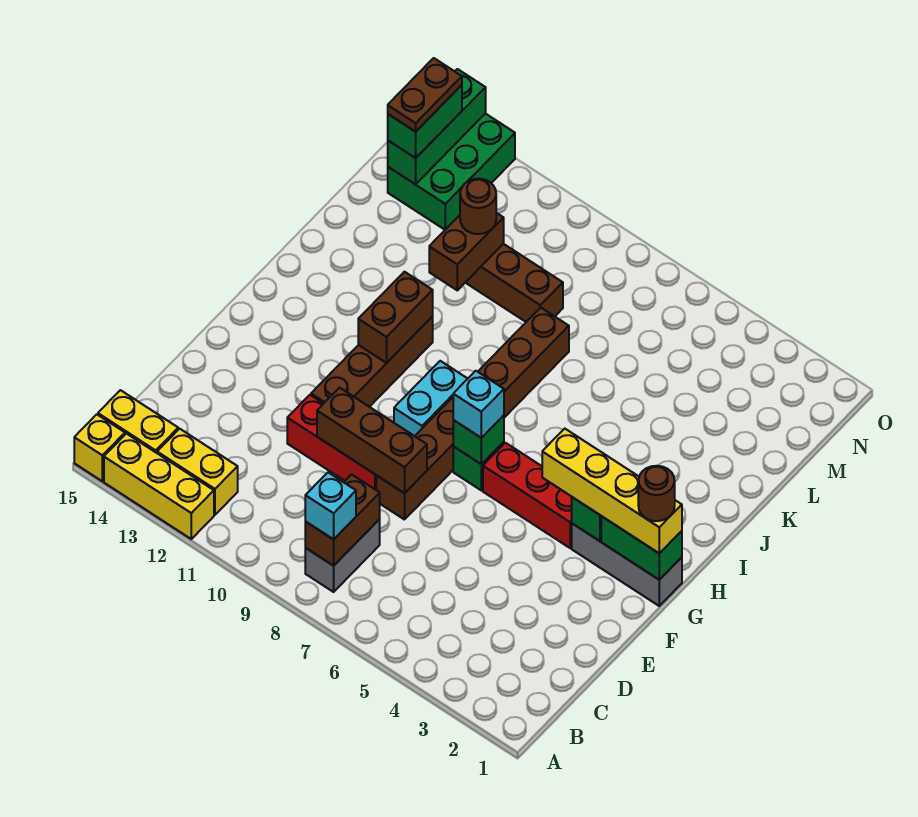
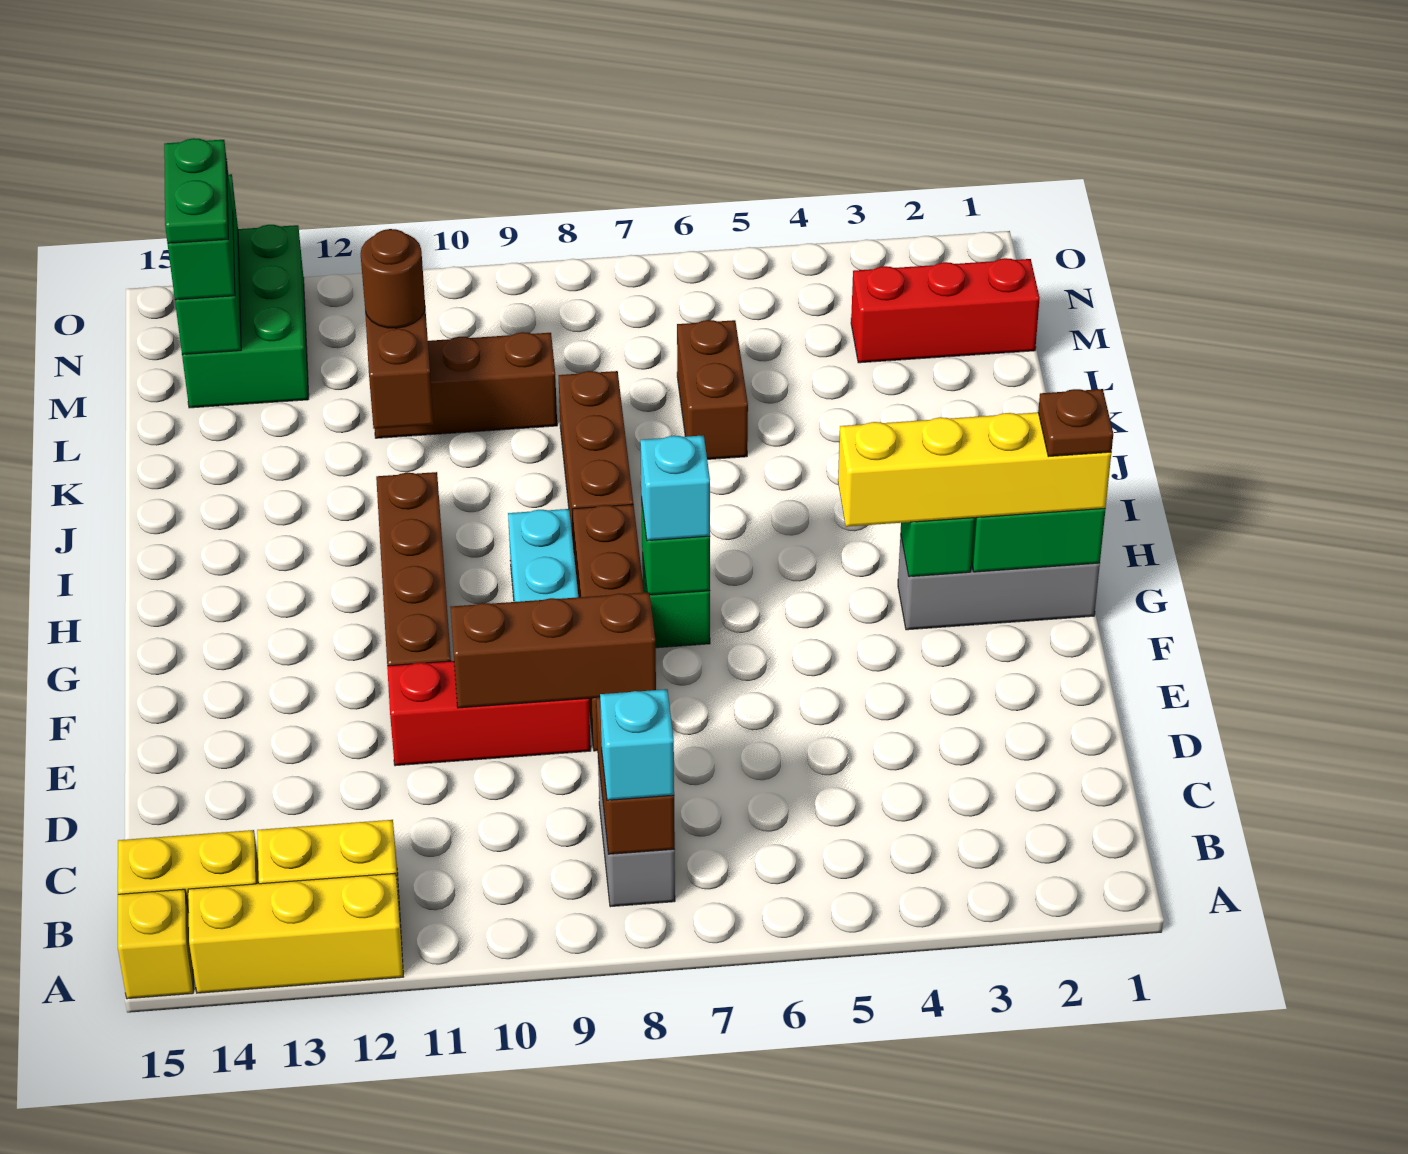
brown round brick G1 level 4 -> brown plate G1 level 4
red brick G4:G6 level 1 -> red brick M1:M3 level 1
brown brick H11:I11 level 2 -> brown brick K6:L6 level 1
brown plate M14:N14 level 4 -> green plate M14:N14 level 4

